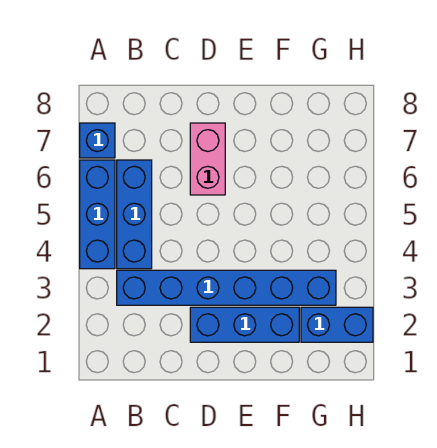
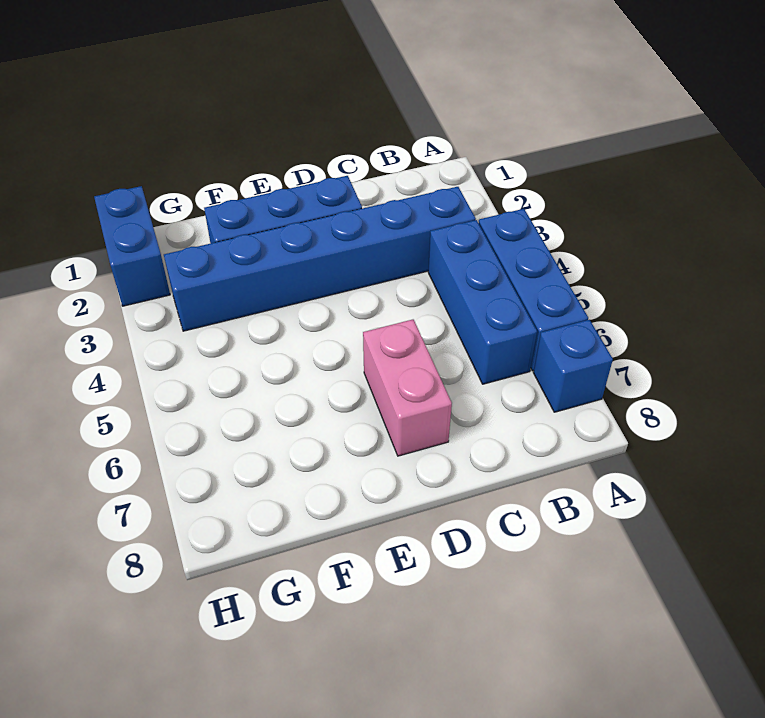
blue brick G2:H2 level 1 -> blue brick H1:H2 level 1

